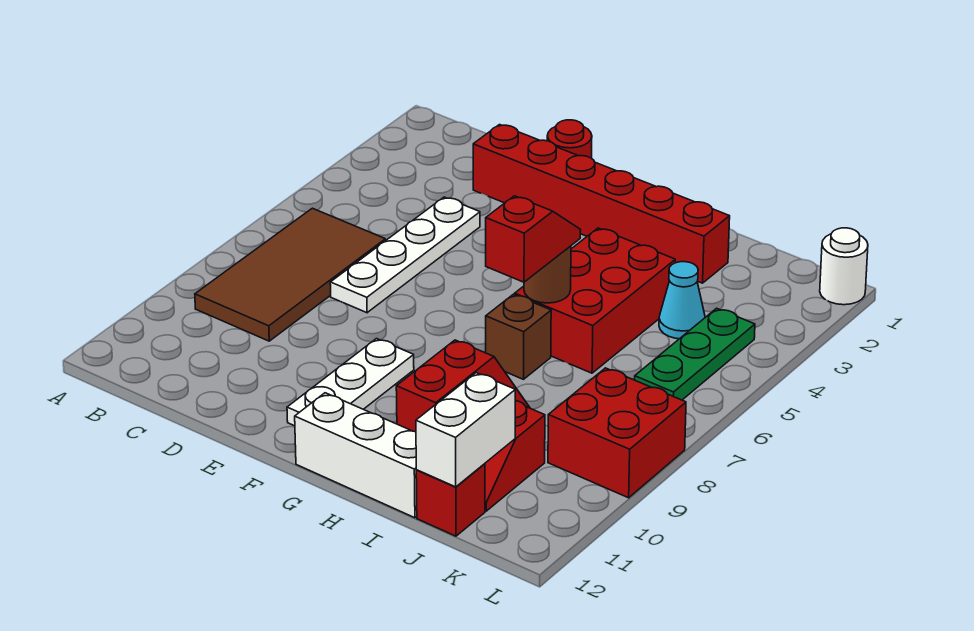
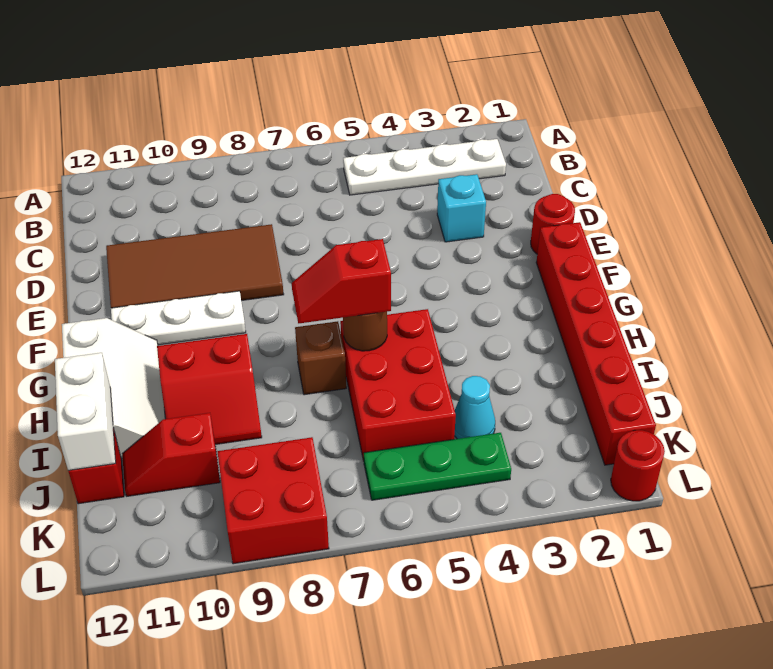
brown tile B6:C9 level 1 -> brown tile D8:E11 level 1
red brick D2:I2 level 1 -> red brick F1:K1 level 1
none -> cyan brick D3 level 1
white plate D4:D7 level 1 -> white plate B2:B5 level 1
red brick H4:I6 level 1 -> red brick H5:J6 level 1
red slope H6:H7 level 3 top 7 -> red slope H6:H7 level 3 top 6
white brick J11:J12 level 2 -> white brick I12:J12 level 2
white round brick L1 level 1 -> red round brick L1 level 1

